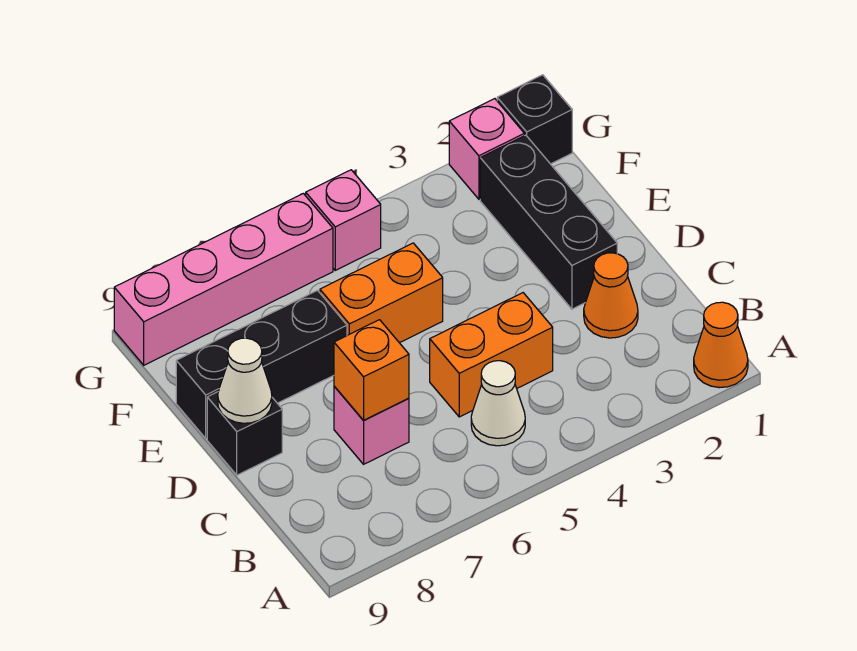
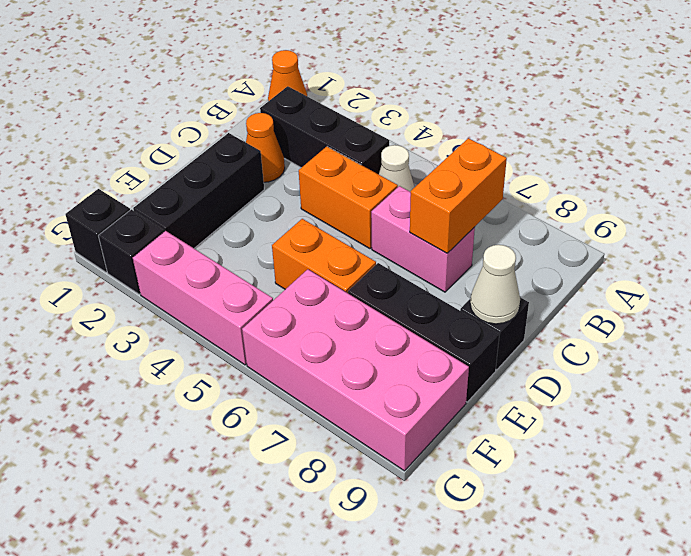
none -> black brick B2:B4 level 1
pink brick C7 level 1 -> pink brick C6:C7 level 1
orange brick C7 level 2 -> orange brick B7:C7 level 2
pink brick G2 level 1 -> black brick G2 level 1
pink brick G5 level 1 -> pink brick G3:G5 level 1
pink brick G6:G9 level 1 -> pink brick F6:G9 level 1

